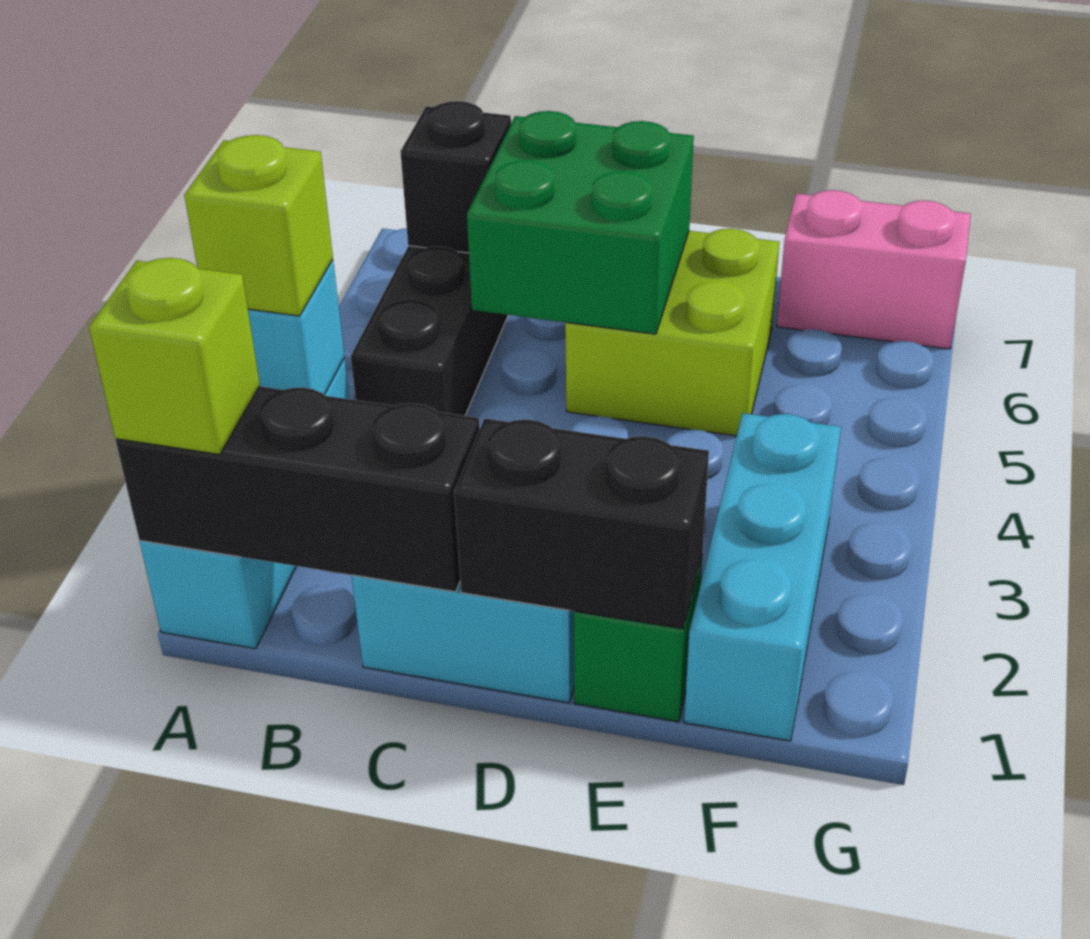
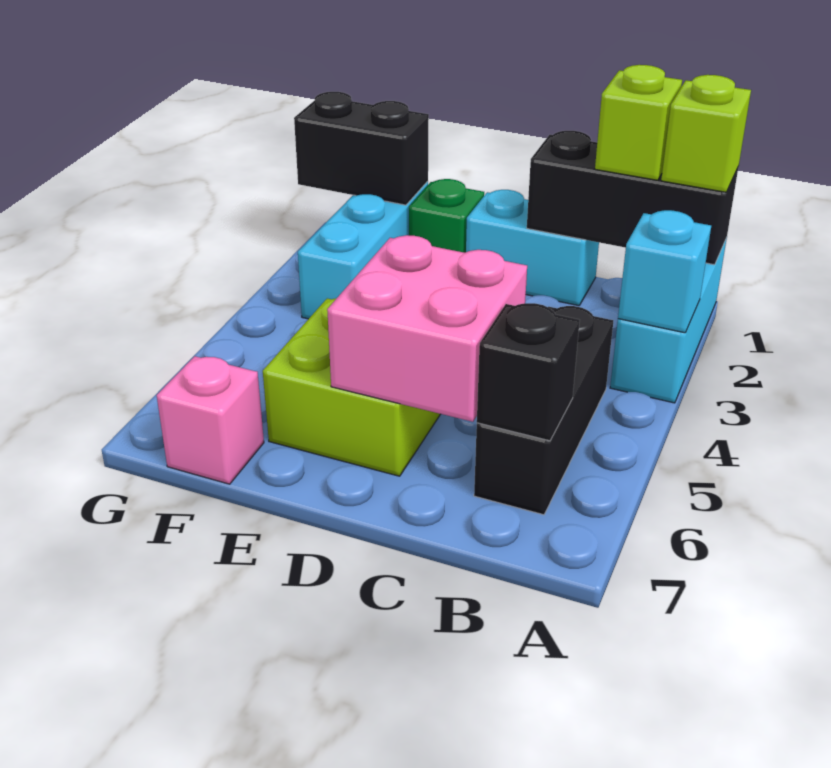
lime brick A3 level 3 -> lime brick B1 level 3
green brick C5:D6 level 2 -> pink brick C5:D6 level 2
black brick D1:E1 level 2 -> black brick F1:G1 level 2
pink brick F7:G7 level 1 -> pink brick F7 level 1

